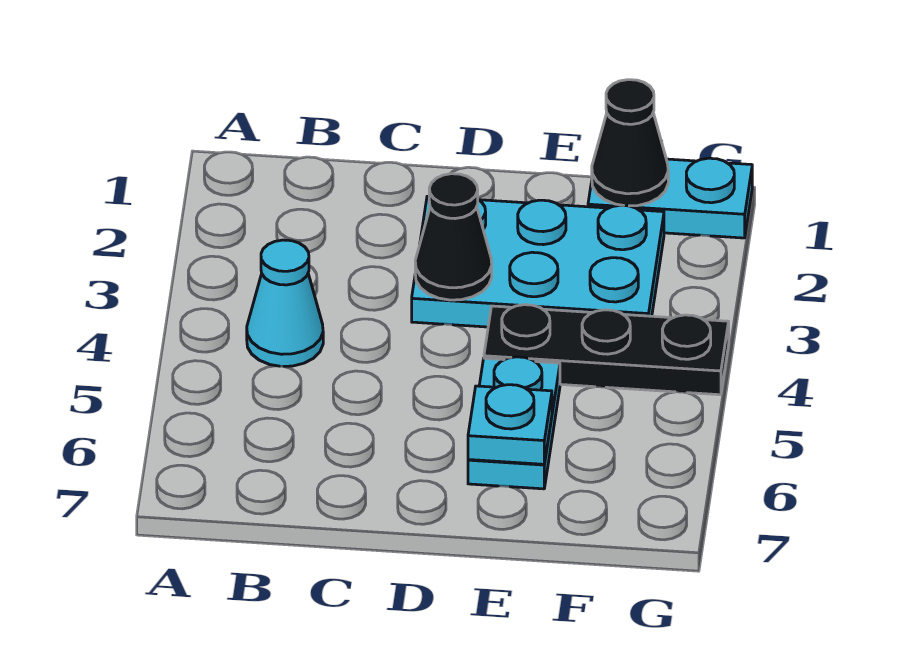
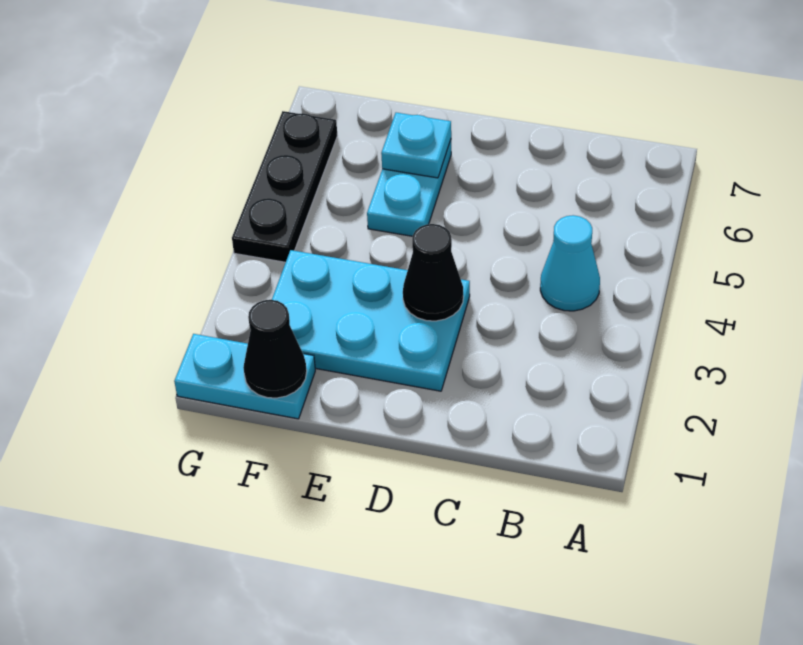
black plate E4:G4 level 1 -> black plate G4:G6 level 1

